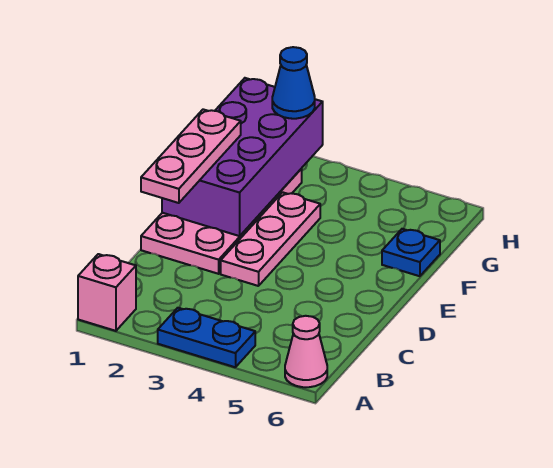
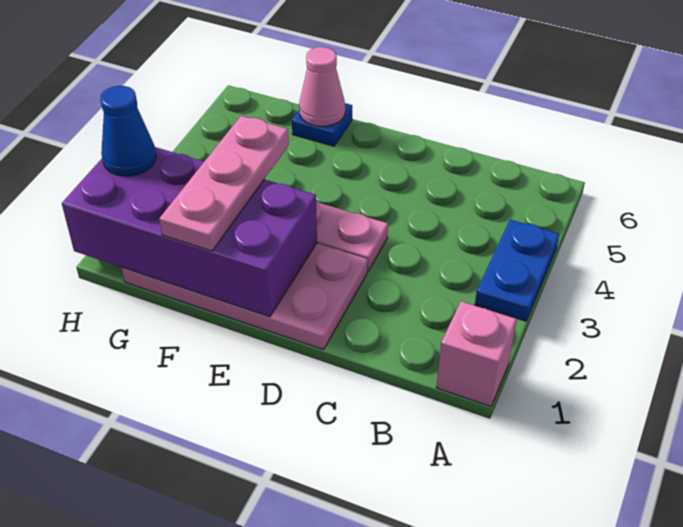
pink cone A6 level 1 -> pink cone F6 level 2
pink plate D1:F1 level 3 -> pink plate F1:F3 level 3

